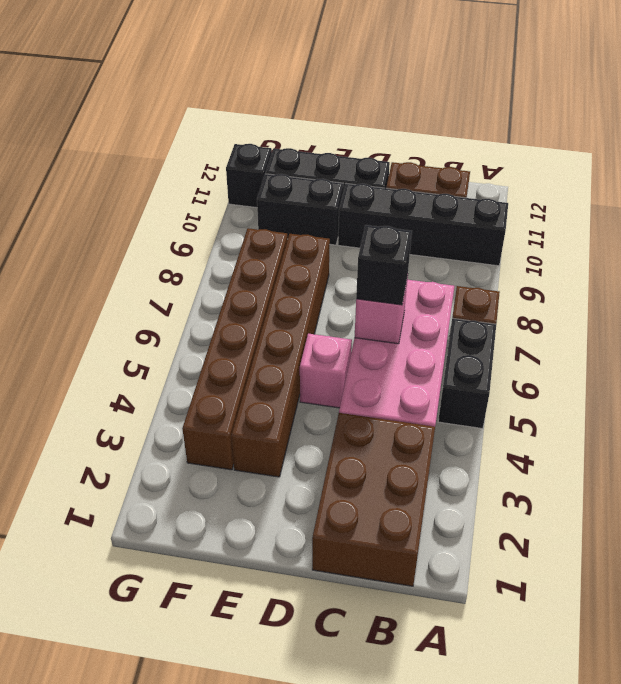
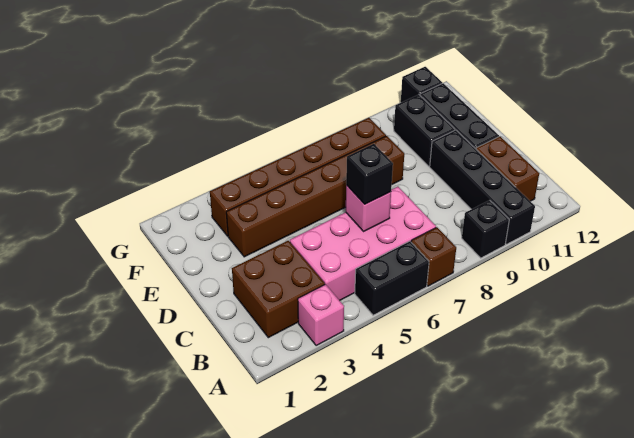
none -> black brick A9 level 1
brown brick B1:C3 level 1 -> brown brick B2:C3 level 1
pink brick D5 level 1 -> pink brick A3 level 1

